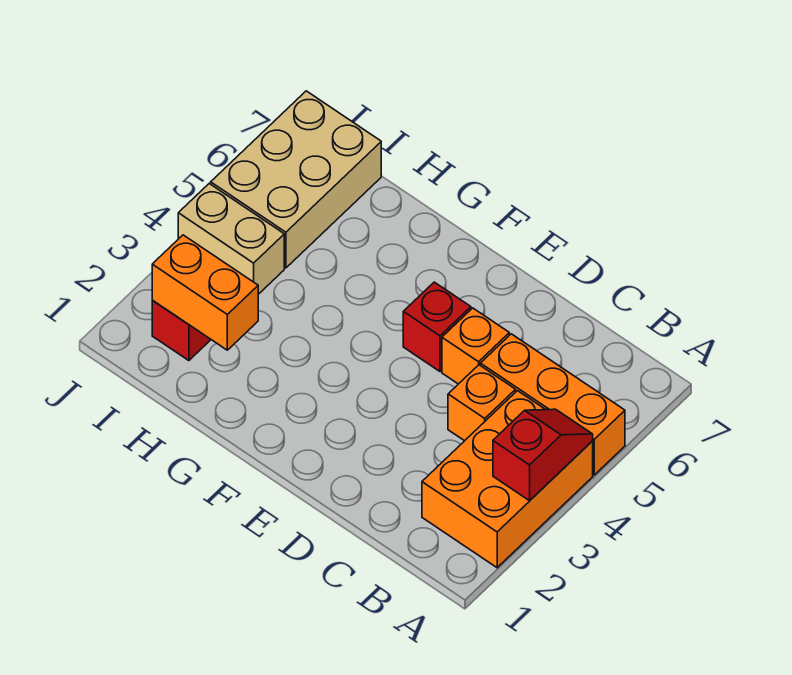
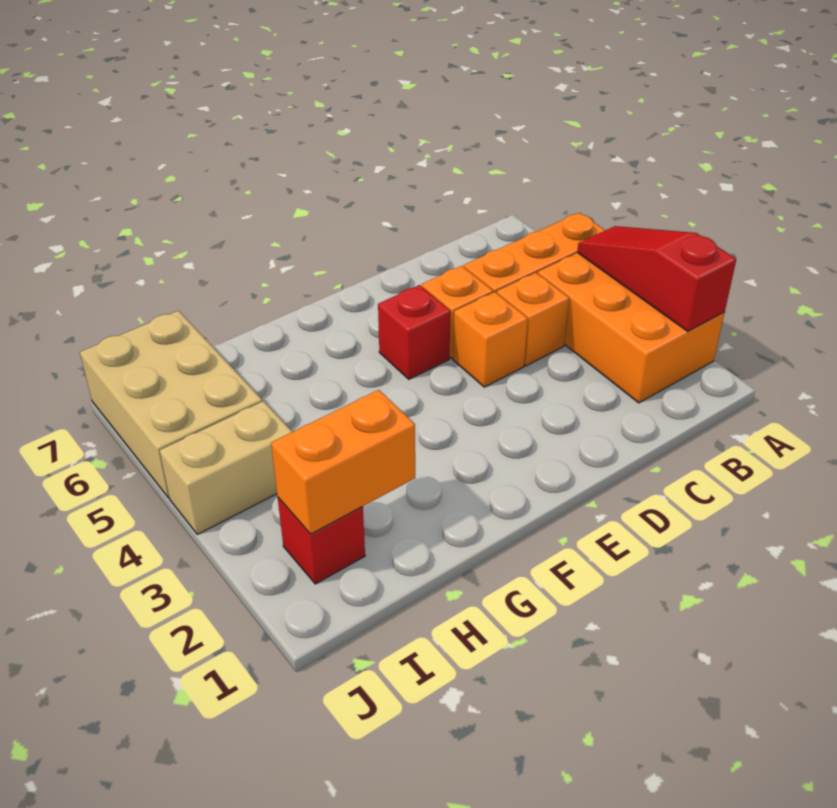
red slope A3:A4 level 2 top 3 -> red slope A2:A4 level 2 top 2
none -> orange brick D4 level 1

